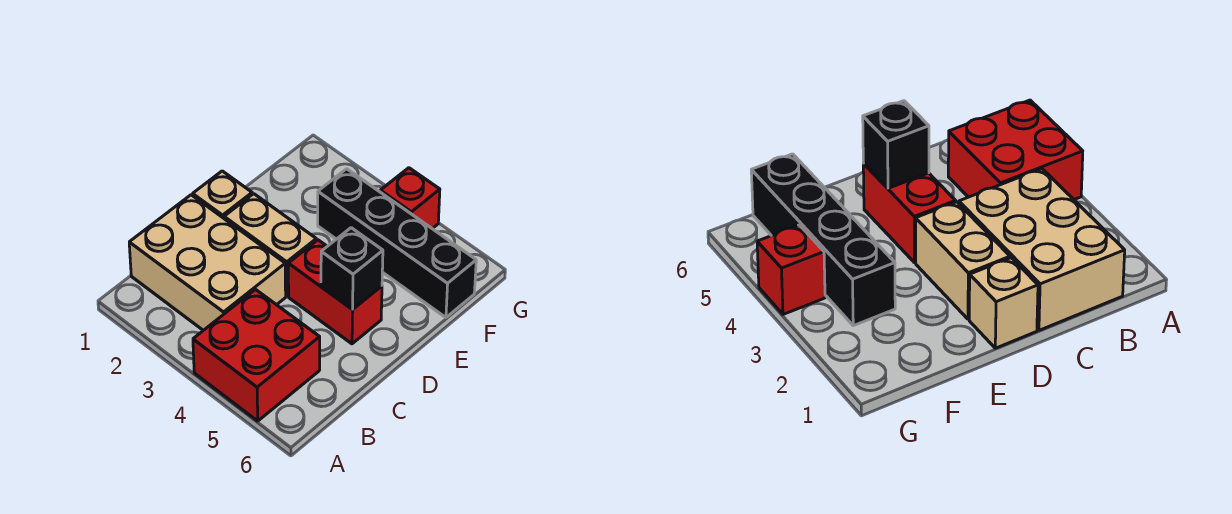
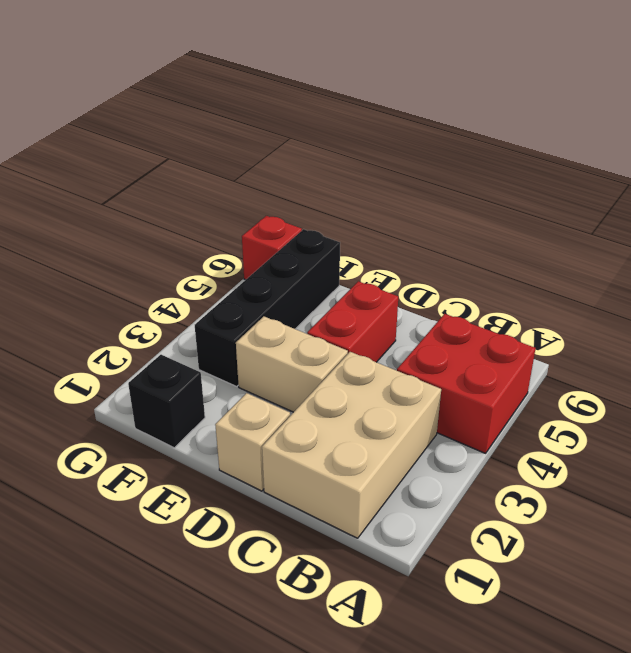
tan brick D2:D3 level 1 -> tan brick D3:E3 level 1
black brick D5 level 2 -> black brick F1 level 1
red brick G4 level 1 -> red brick G6 level 1

